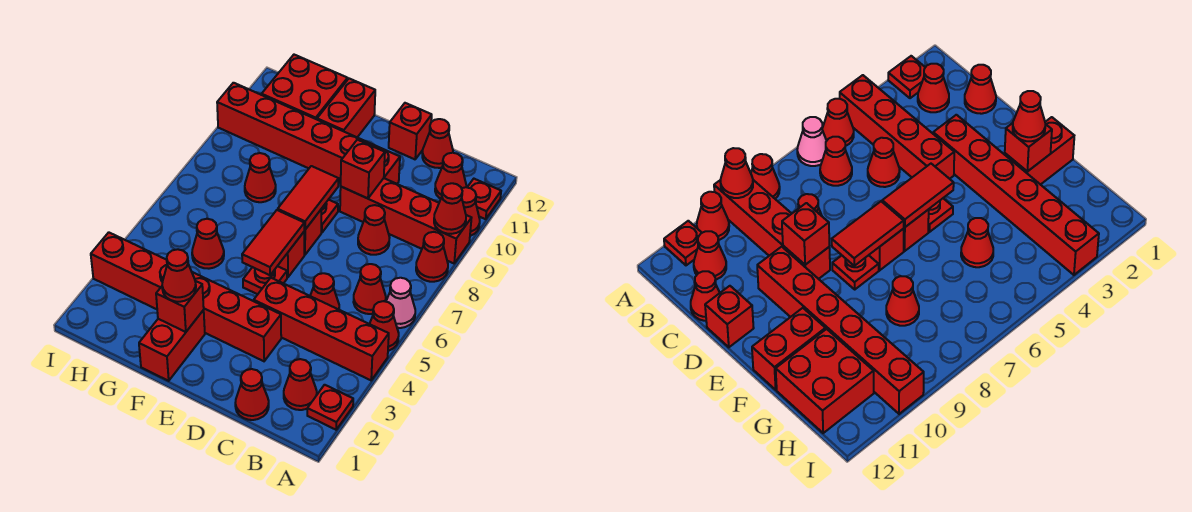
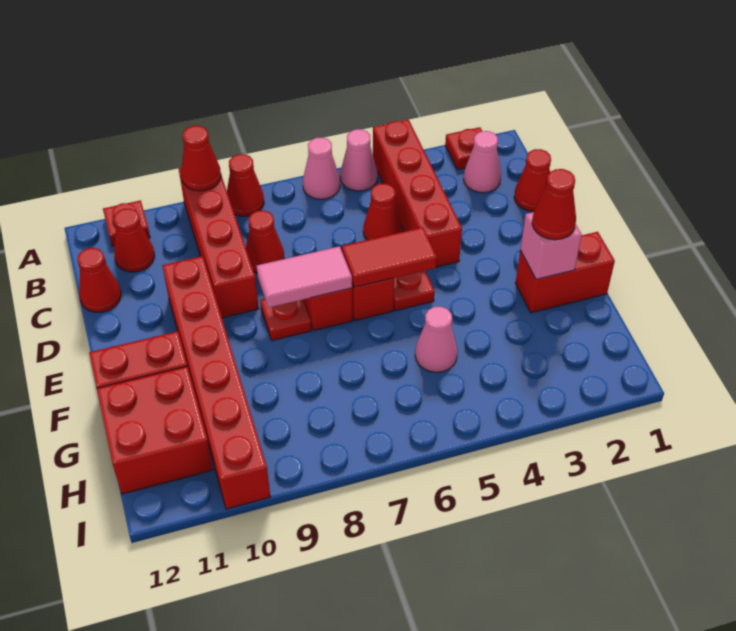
red cone A5 level 1 -> pink cone A5 level 1
red cone A10 level 1 -> none
red cone B2 level 1 -> pink cone B2 level 1
red cone B6 level 1 -> none
red brick D3:I3 level 1 -> none
red brick D9 level 2 -> none
red brick D12 level 1 -> none
red tile E7:E8 level 2 -> pink tile E7:E8 level 2
red brick F2 level 2 -> pink brick F2 level 2
red cone G5 level 1 -> pink cone G5 level 1
red cone G8 level 1 -> none

